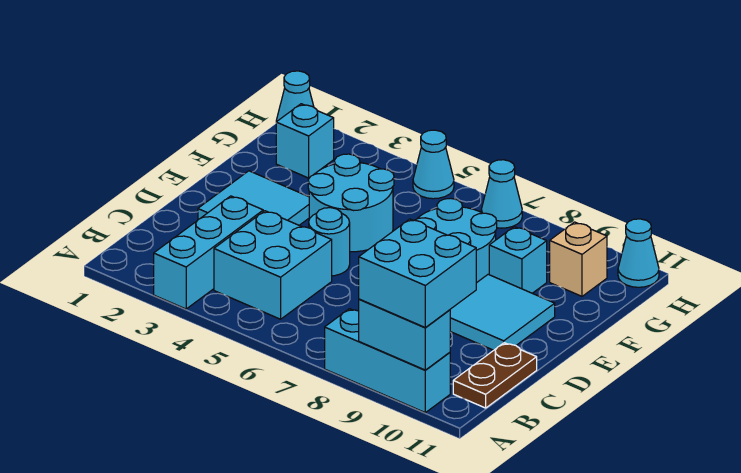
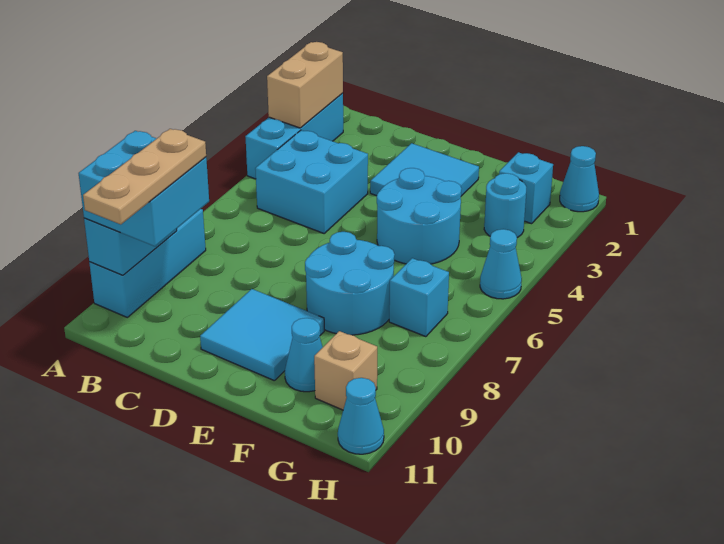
none -> tan brick A2:A3 level 2
cyan brick A3:C3 level 1 -> cyan brick A2:A4 level 1
none -> tan plate B9:B11 level 4
brown plate B11:C11 level 1 -> none
cyan round brick D5 level 1 -> cyan round brick G3 level 1
cyan brick F9 level 1 -> cyan brick G7 level 1
cyan cone H7 level 1 -> cyan cone F10 level 1

